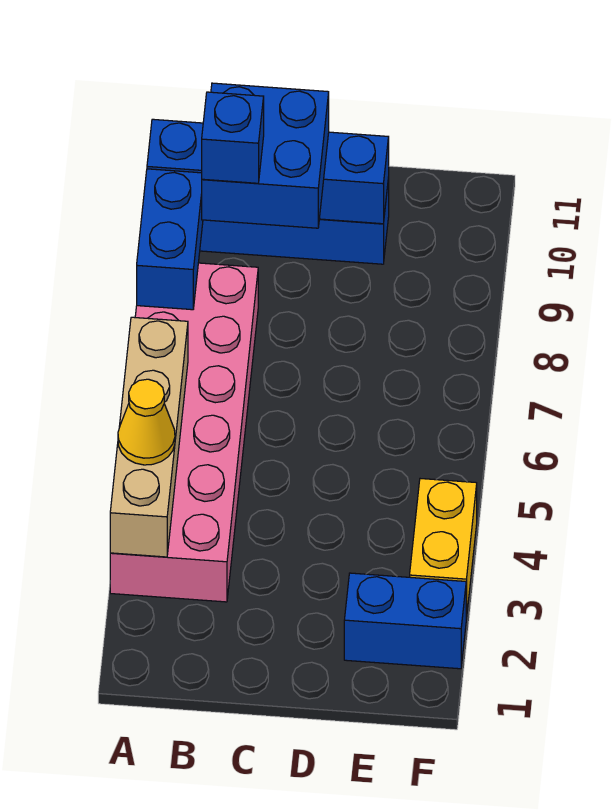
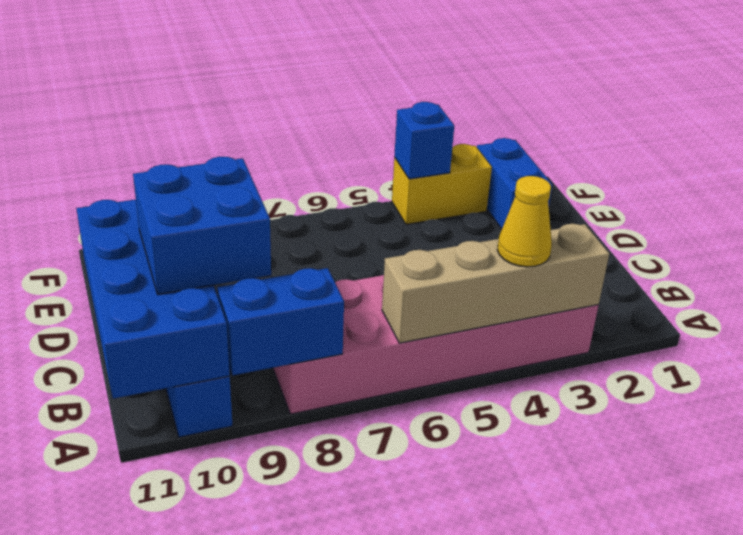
blue brick A10:D10 level 2 -> blue brick A10:D11 level 2
blue brick B9 level 4 -> blue brick F4 level 2

